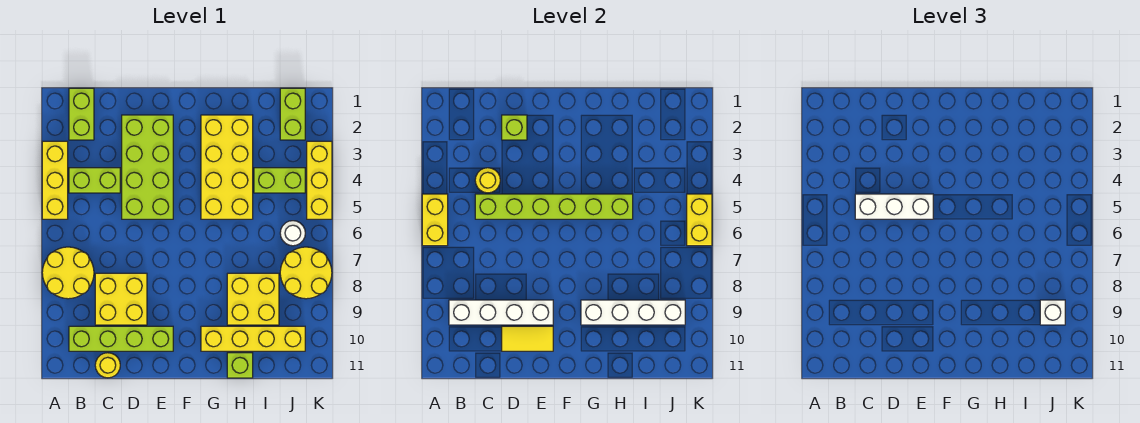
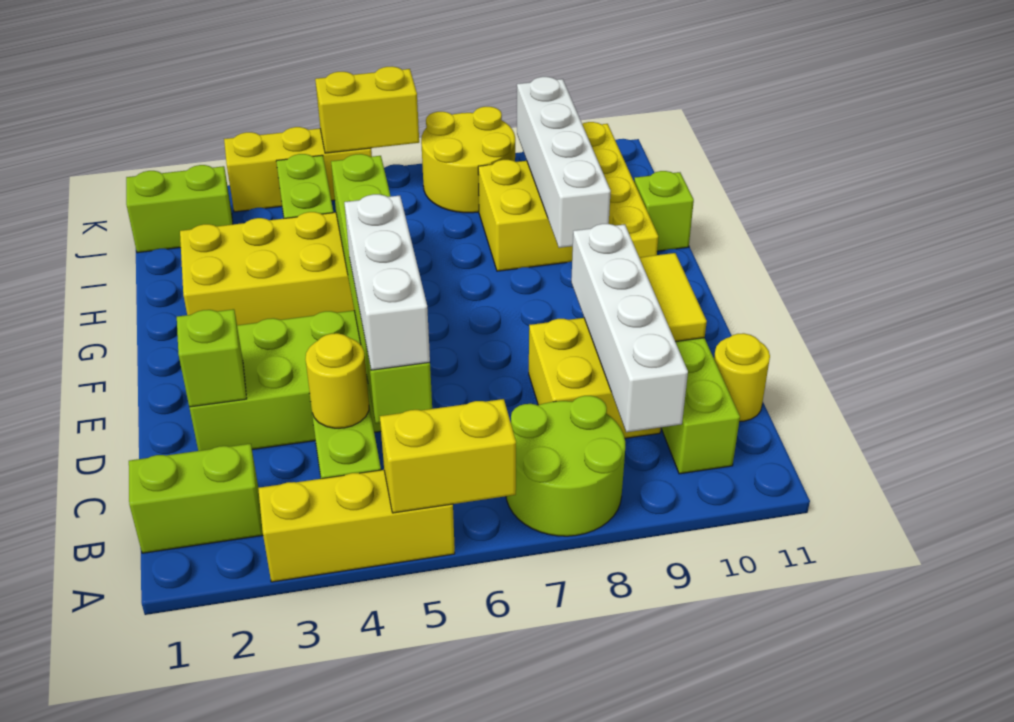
yellow round brick A7:B8 level 1 -> lime round brick A7:B8 level 1
white round brick J6 level 1 -> none
white brick J9 level 3 -> none

